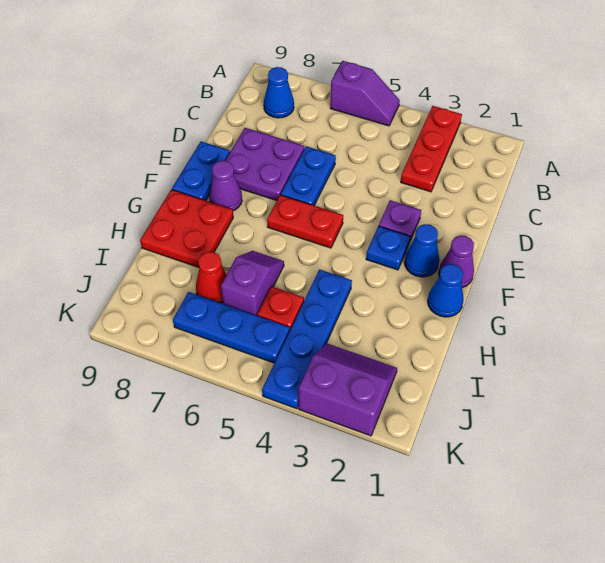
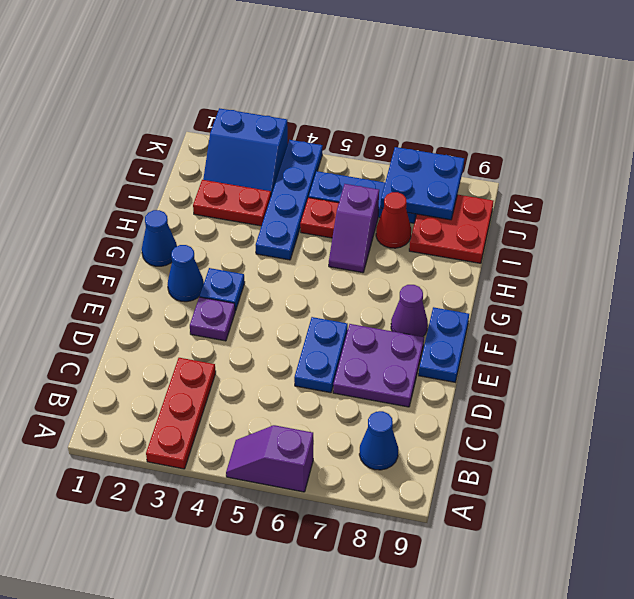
purple cone F1 level 1 -> none
red plate F5:F6 level 1 -> red plate I2:I3 level 1
red plate G8:H9 level 1 -> red plate I8:J9 level 1
purple slope J2:K3 level 1 top K -> blue slope J2:K3 level 1 top K
none -> blue plate J7:K8 level 2

